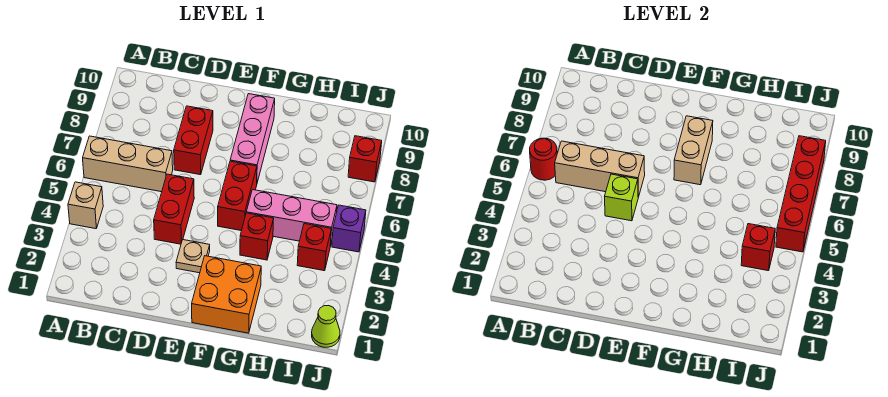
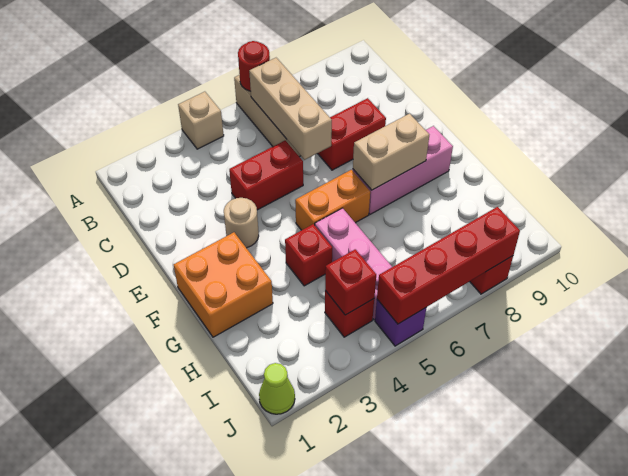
lime brick D5 level 2 -> none
tan plate E3 level 1 -> tan round brick E3 level 1
red brick F5:F6 level 1 -> orange brick F5:F6 level 1

